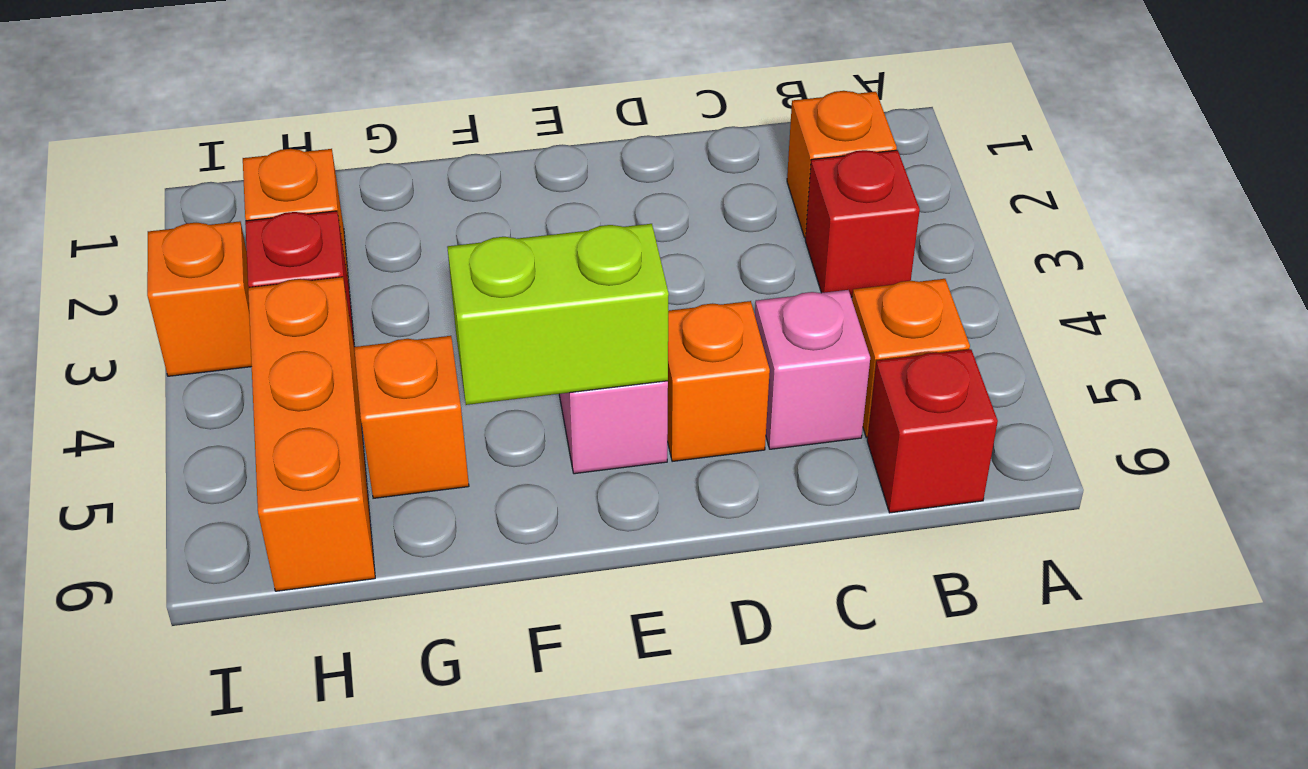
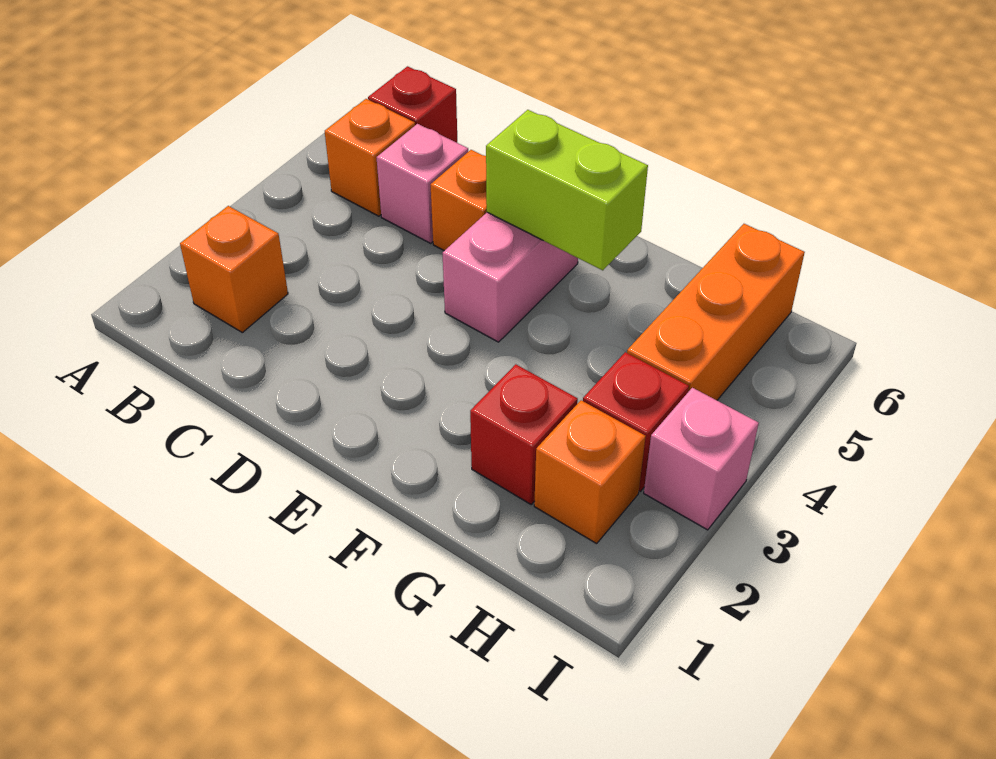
red brick B3 level 1 -> red brick G2 level 1
orange brick G5 level 1 -> none
orange brick I3 level 1 -> pink brick I3 level 1

